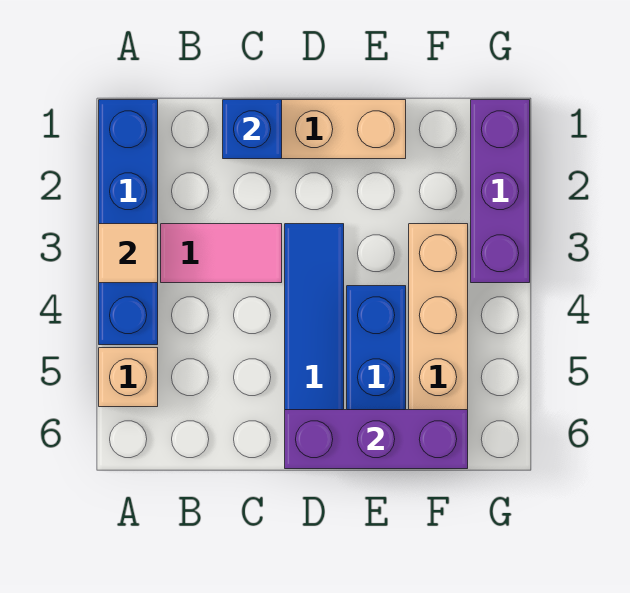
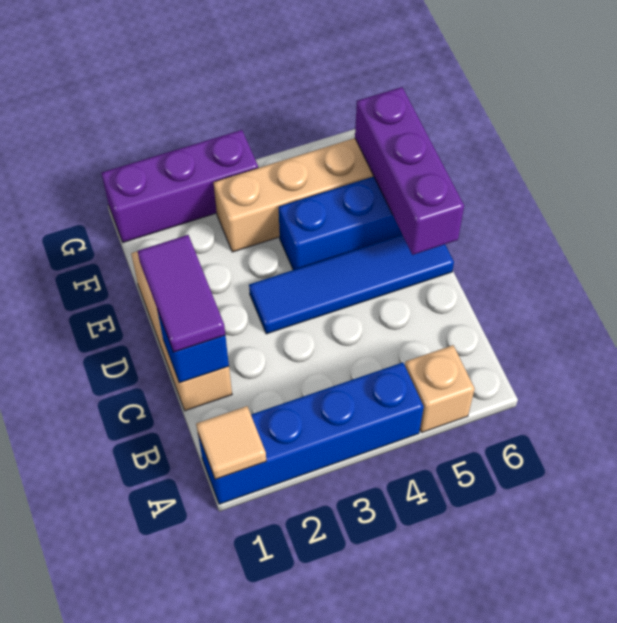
tan tile A3 level 2 -> tan tile A1 level 2
pink tile B3:C3 level 1 -> none
none -> purple tile C1:D1 level 3

